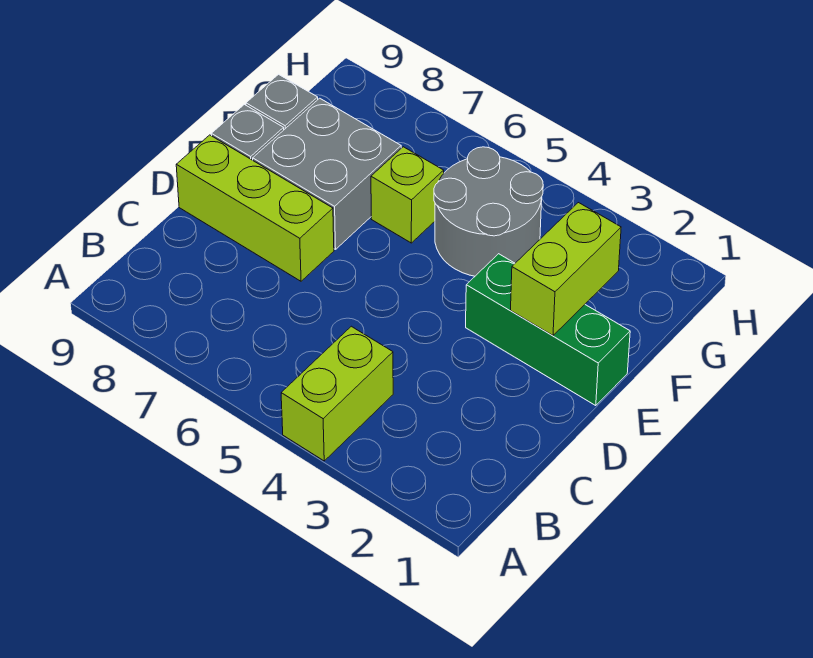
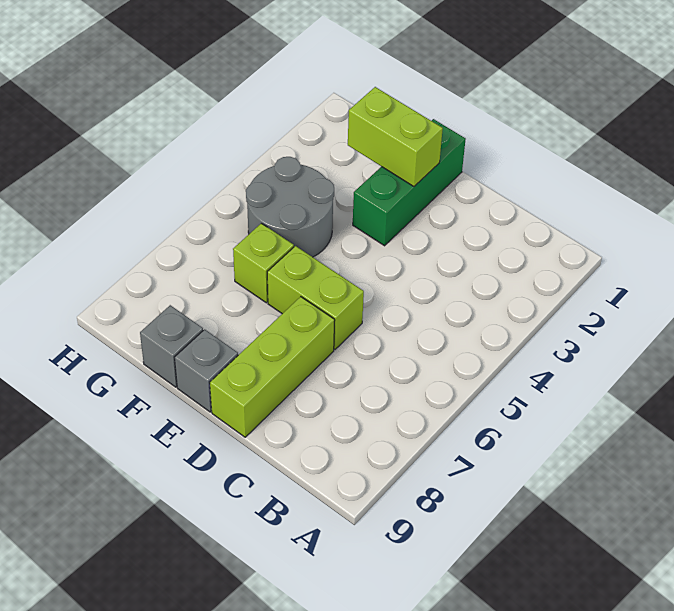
lime brick A4:B4 level 1 -> lime brick D6:E6 level 1
grey brick E7:F8 level 1 -> none

